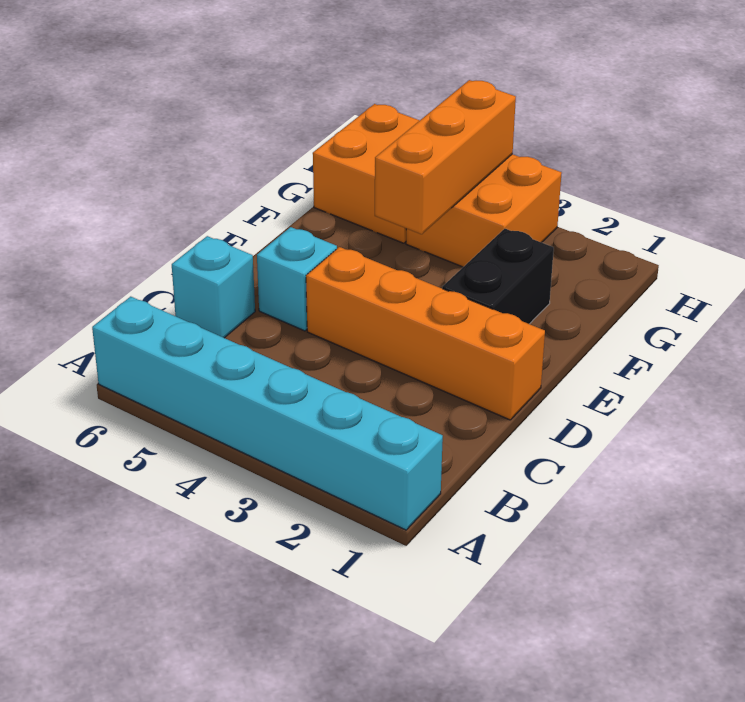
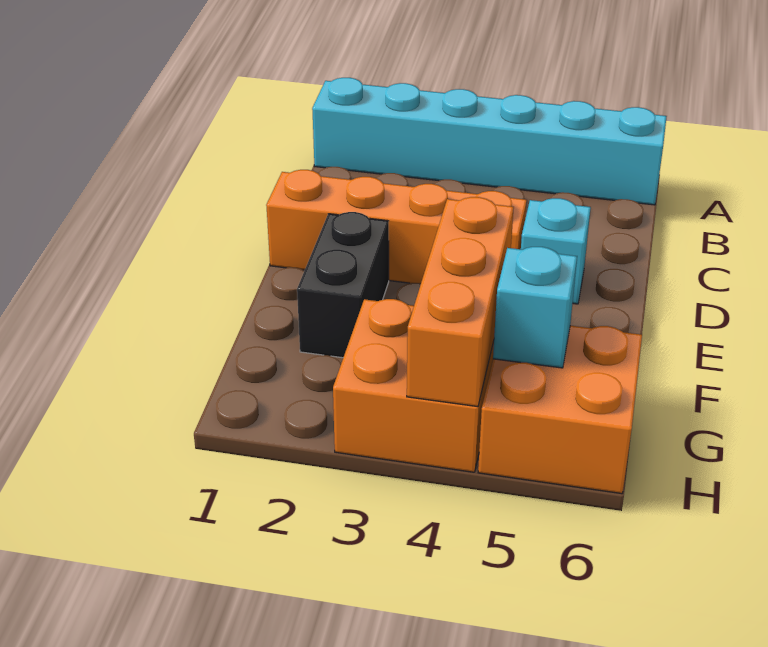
cyan brick C6 level 1 -> cyan brick G5 level 2

